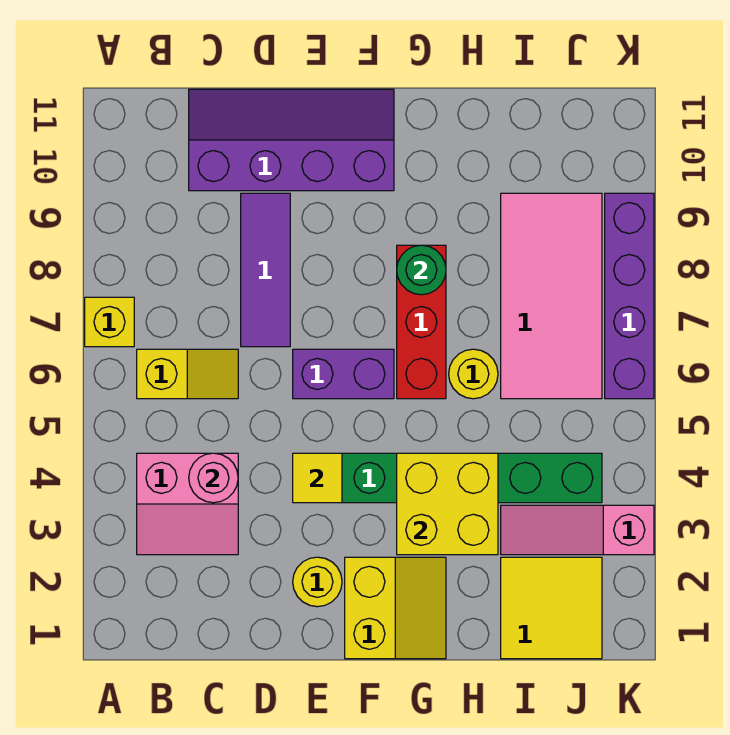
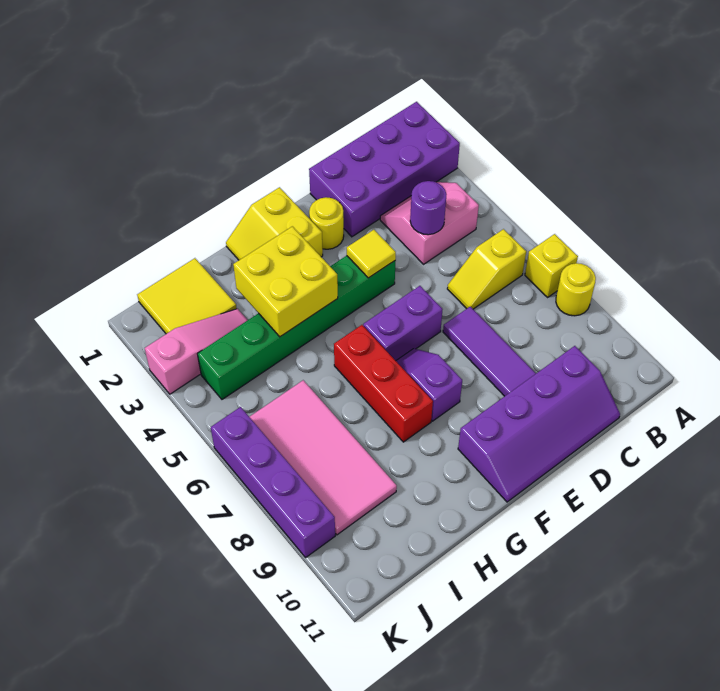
none -> purple brick A1:D2 level 1
pink round brick C4 level 2 -> purple round brick C4 level 2
none -> purple slope F7:F8 level 1 top 8
green round brick G8 level 2 -> none
yellow round brick H6 level 1 -> yellow round brick A8 level 1

